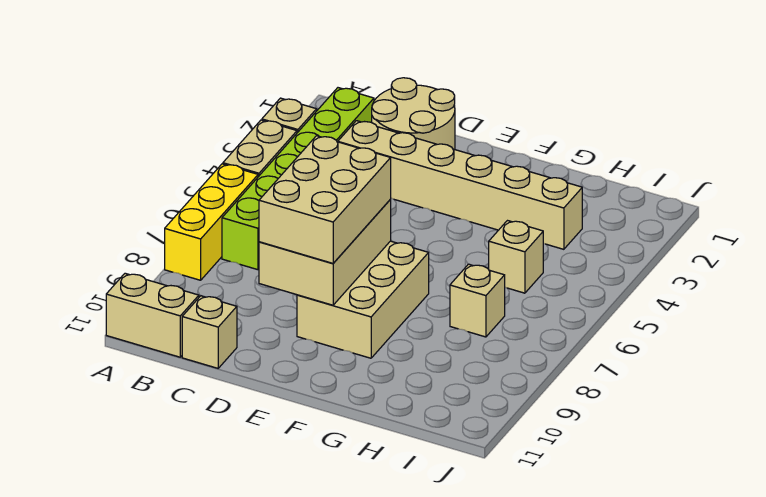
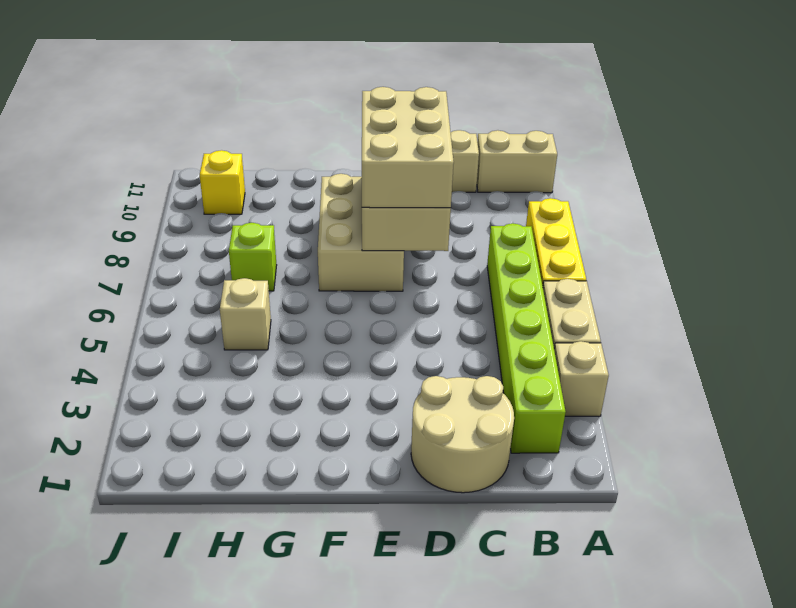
tan brick C3:H3 level 1 -> none
tan brick H7 level 1 -> lime brick H7 level 1
none -> yellow brick I10 level 1

